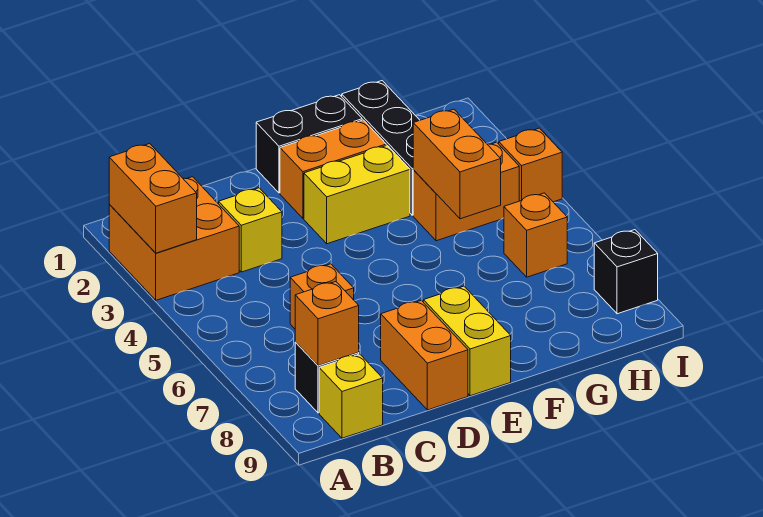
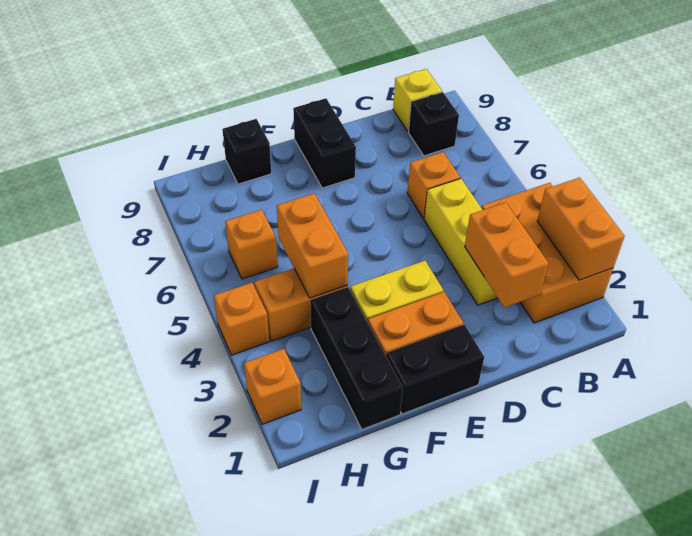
orange brick A2:B3 level 1 -> orange brick A2:B4 level 1
orange brick B8 level 2 -> orange brick I2 level 1
yellow brick C3 level 1 -> yellow brick C3:C5 level 1
orange brick D8:D9 level 1 -> orange brick C2:C3 level 2
yellow brick E8:E9 level 1 -> black brick E8:E9 level 1
black brick I8 level 1 -> black brick G9 level 1

